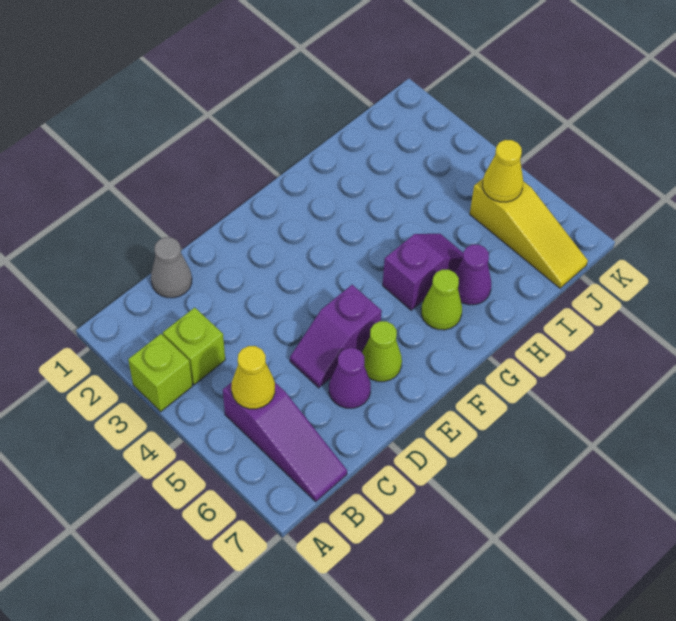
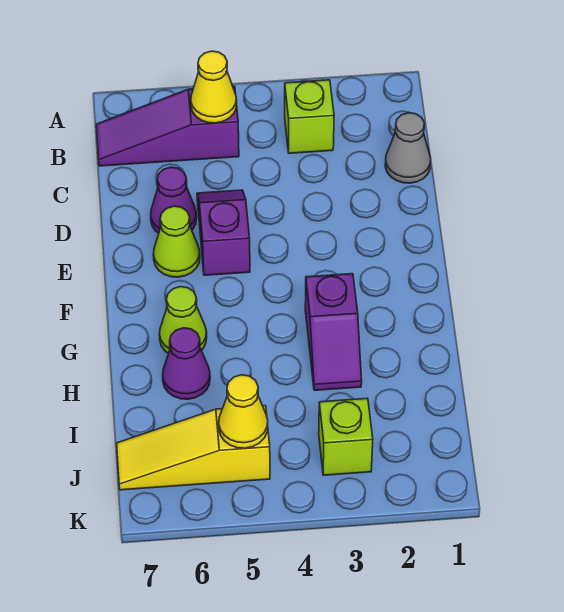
lime brick A3 level 1 -> lime brick J3 level 1
purple slope G5:H5 level 1 top G -> purple slope G3:H3 level 1 top G

